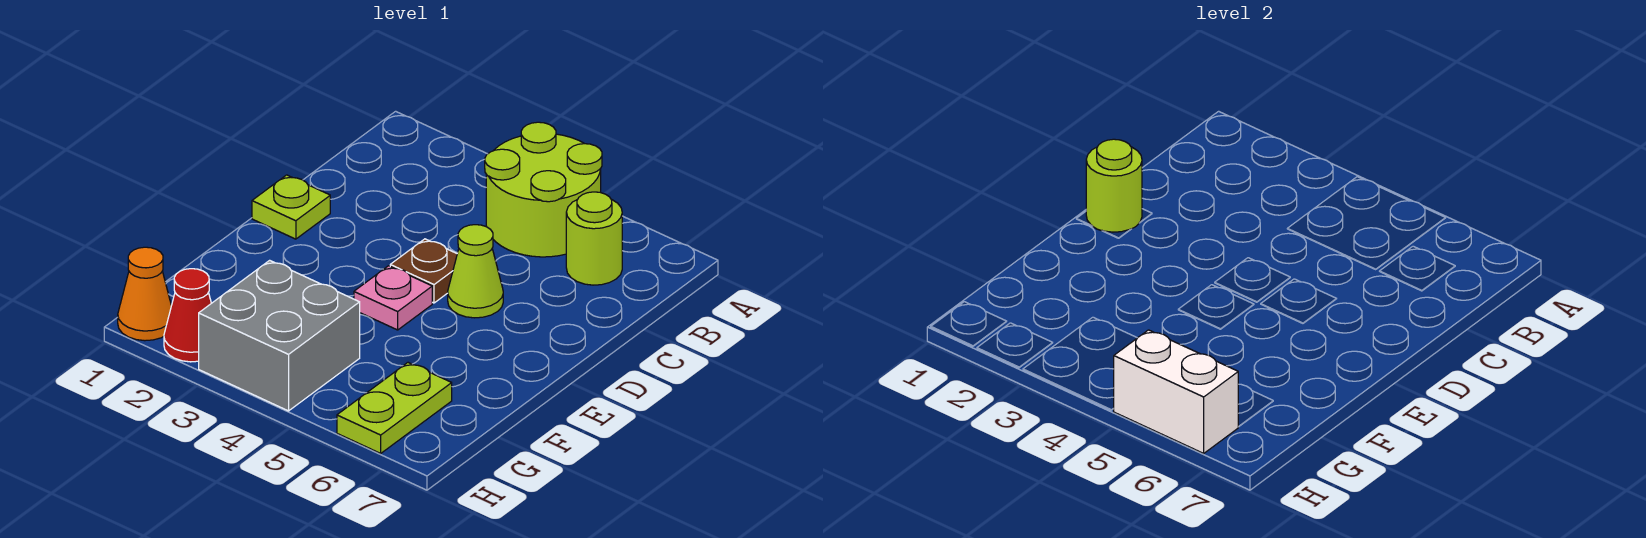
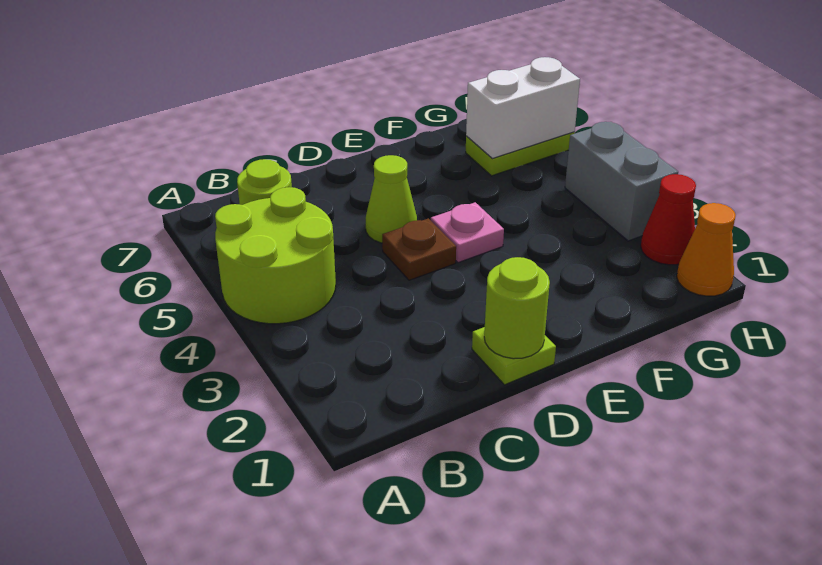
grey brick G3:H4 level 1 -> grey brick H3:H4 level 1
white brick H5:H6 level 2 -> white brick G6:H6 level 2

